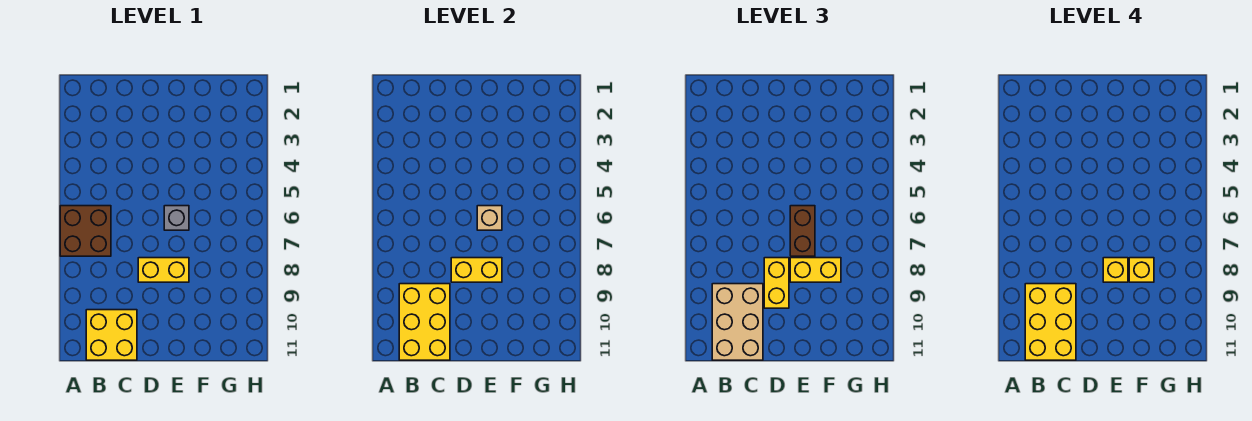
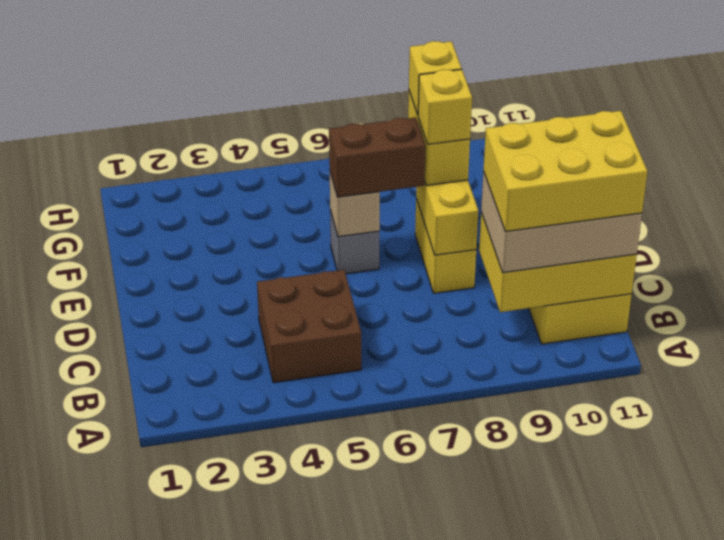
brown brick A6:B7 level 1 -> brown brick B4:C5 level 1
yellow brick D8:D9 level 3 -> none

